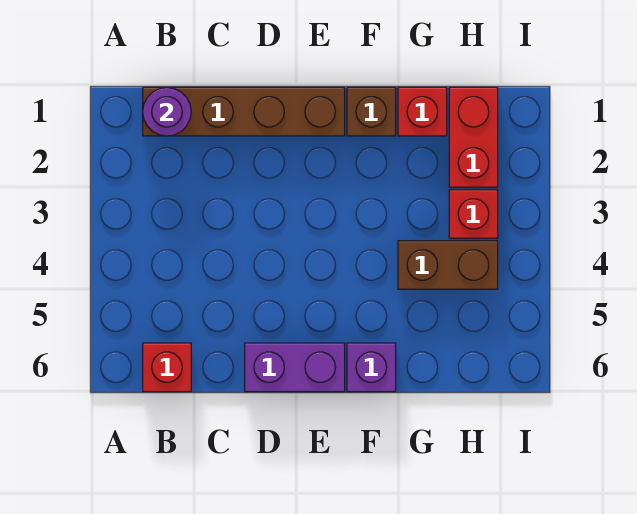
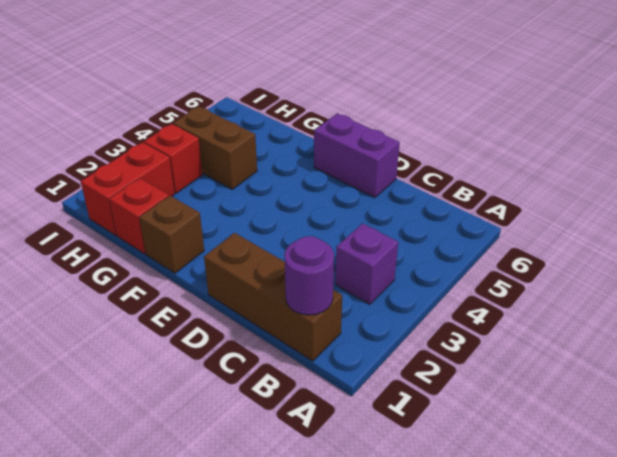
brown brick B1:E1 level 1 -> brown brick B1:D1 level 1
red brick B6 level 1 -> none
purple brick F6 level 1 -> purple brick B3 level 1

